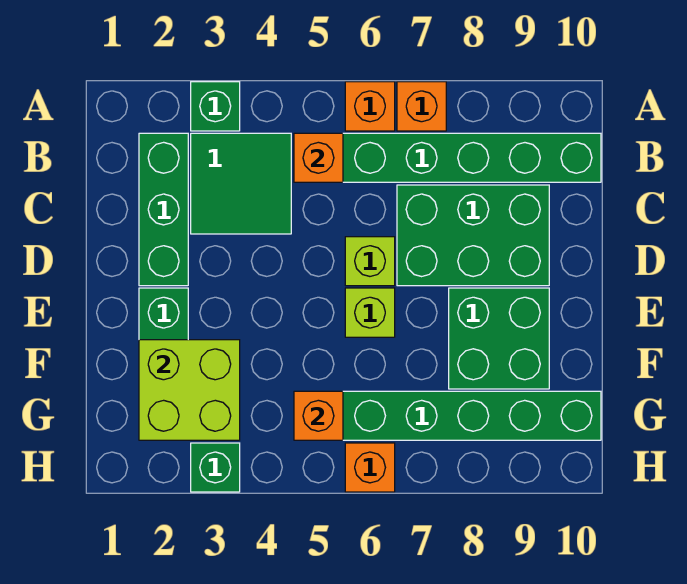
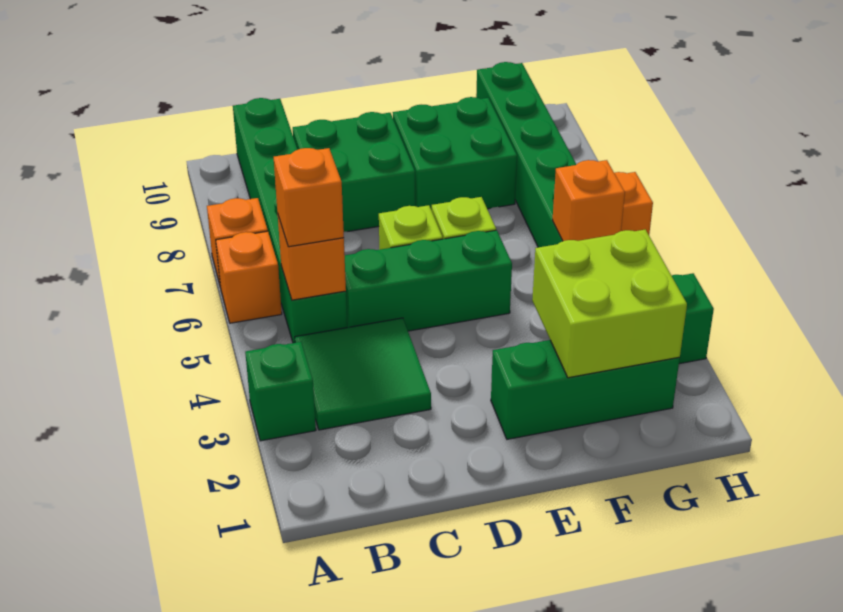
green brick B2:D2 level 1 -> green brick C5:E5 level 1
none -> orange brick B5 level 3
green brick C7:D9 level 1 -> green brick C8:D9 level 1

